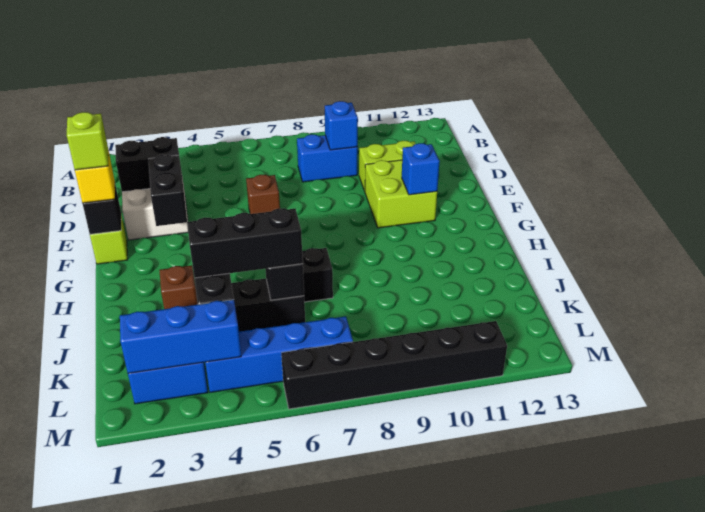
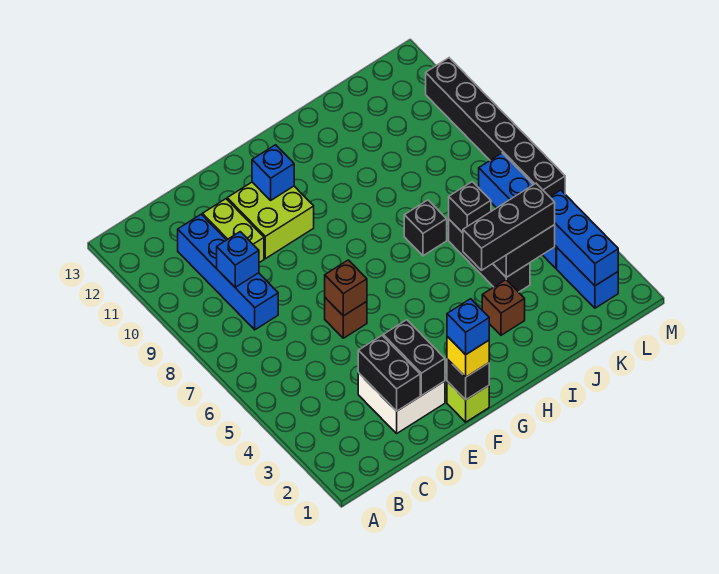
blue brick C8:C9 level 1 -> blue brick C8:C11 level 1
black brick E3:F3 level 2 -> black brick E2:E3 level 2
none -> brown brick E6 level 2
lime brick F1 level 4 -> blue brick F1 level 4
black brick J4:J6 level 3 -> black brick I4:K4 level 3

